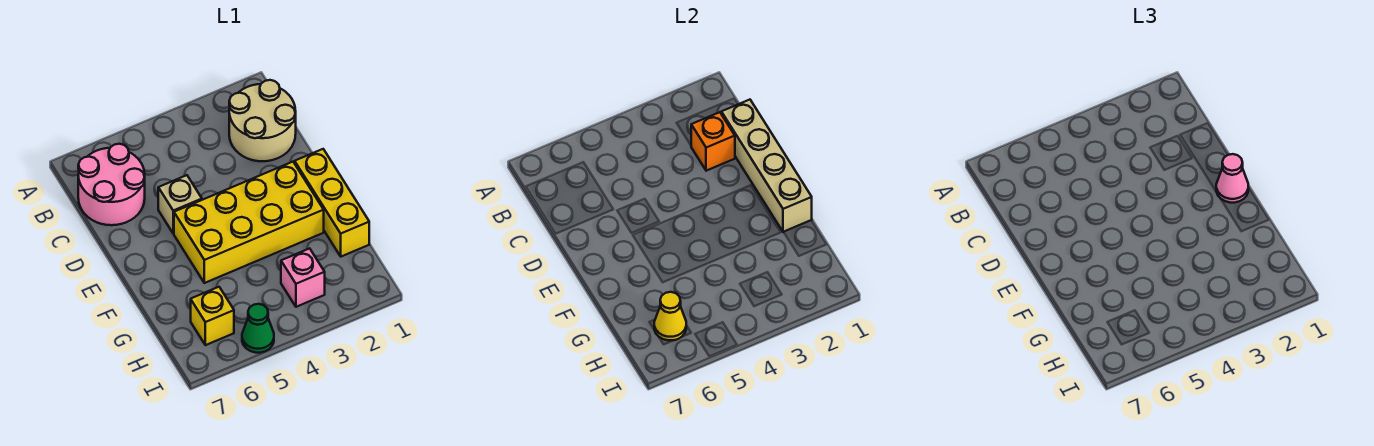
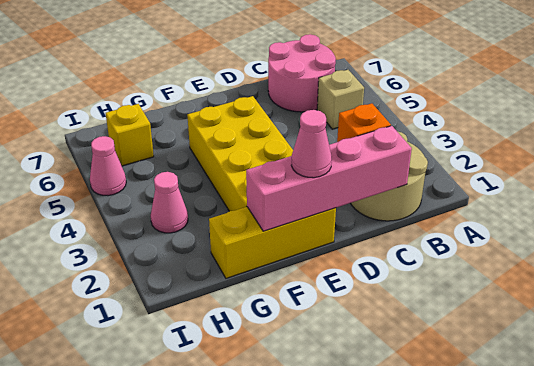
tan brick C1:F1 level 2 -> pink brick C1:F1 level 2
tan brick D5 level 1 -> tan brick B5 level 1
pink brick H3 level 1 -> pink cone H3 level 1
yellow cone H6 level 2 -> none
green cone I5 level 1 -> pink cone I5 level 1

